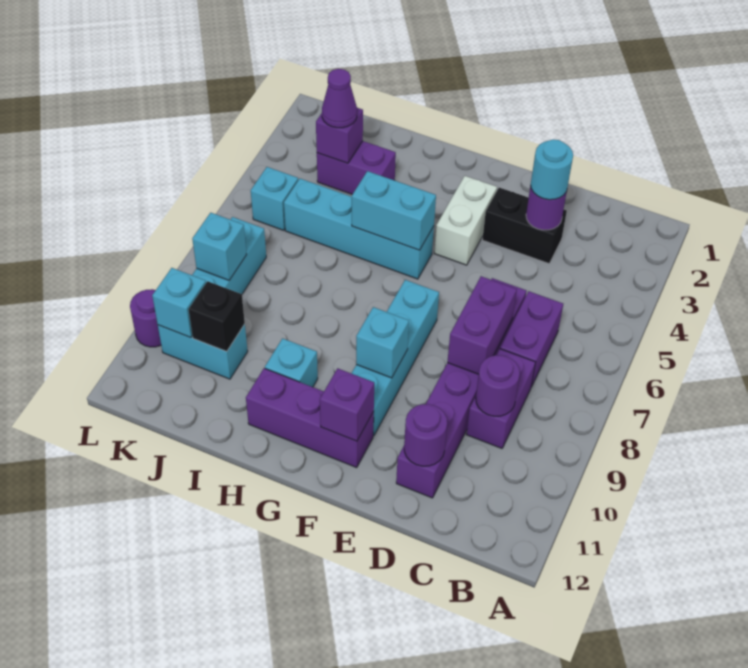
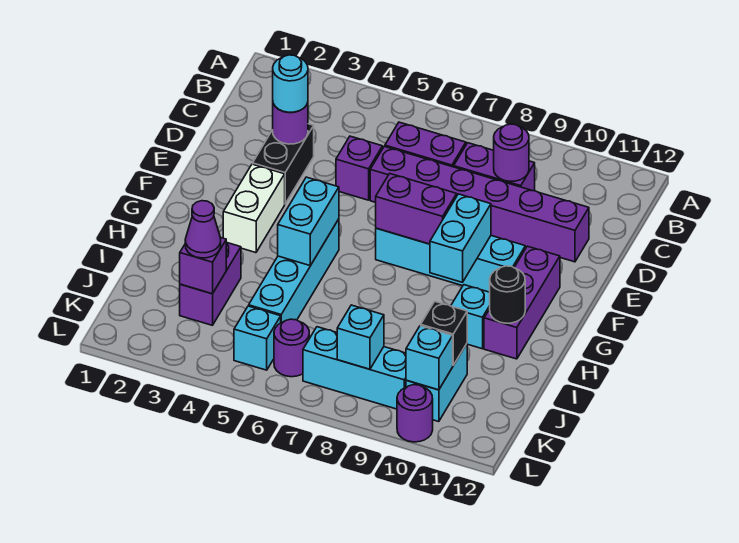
purple brick D7:D8 level 2 -> purple brick F7:F8 level 2
purple round brick D11 level 2 -> purple round brick K6 level 1
white brick F3:F4 level 1 -> white brick F3:G3 level 1
cyan brick F9 level 2 -> cyan brick F9:G9 level 2
purple brick F11 level 2 -> purple brick D5 level 1
none -> black round brick H11 level 2

